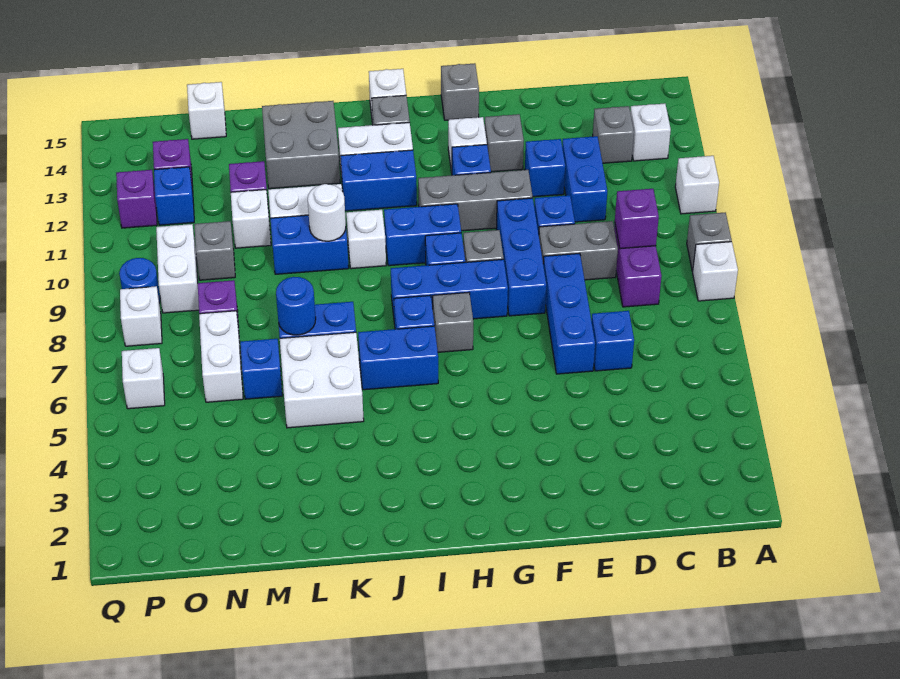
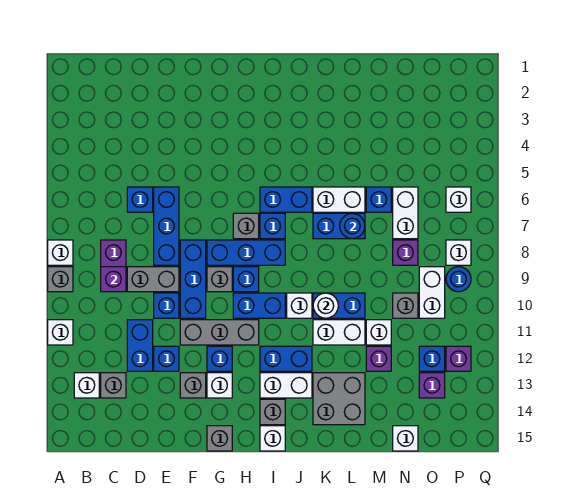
white brick K5:L6 level 1 -> white brick K6:L6 level 1

